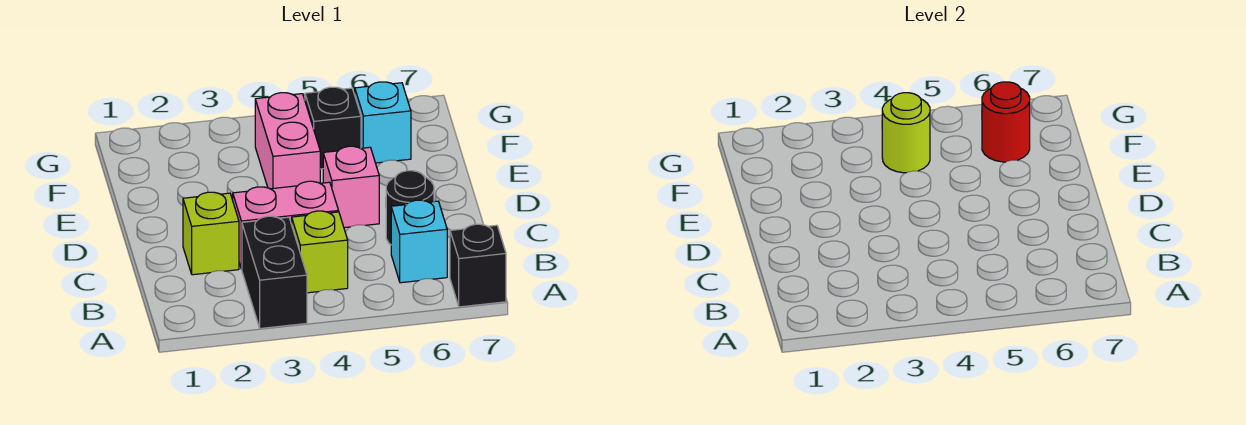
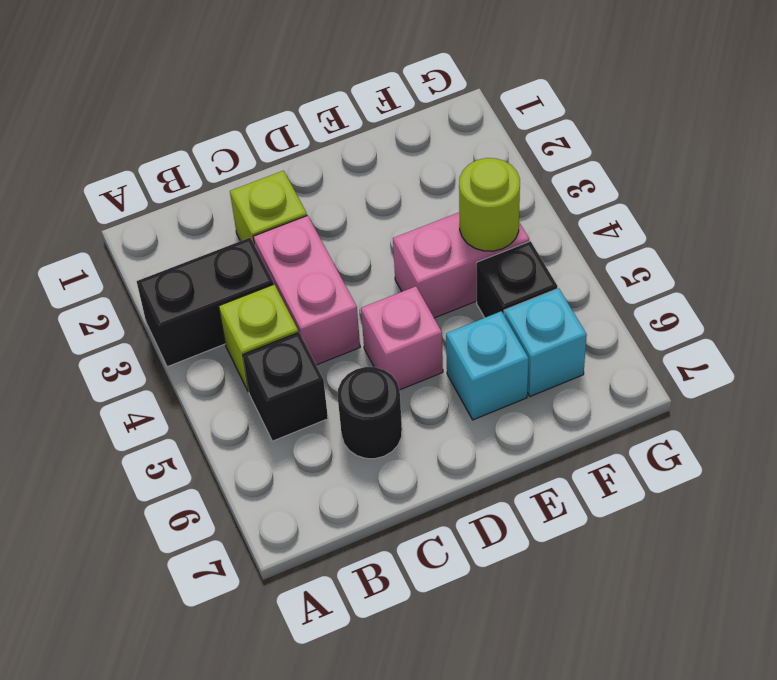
black brick A7 level 1 -> black brick B5 level 1
cyan brick B6 level 1 -> cyan brick E6 level 1
red round brick F6 level 2 -> none

